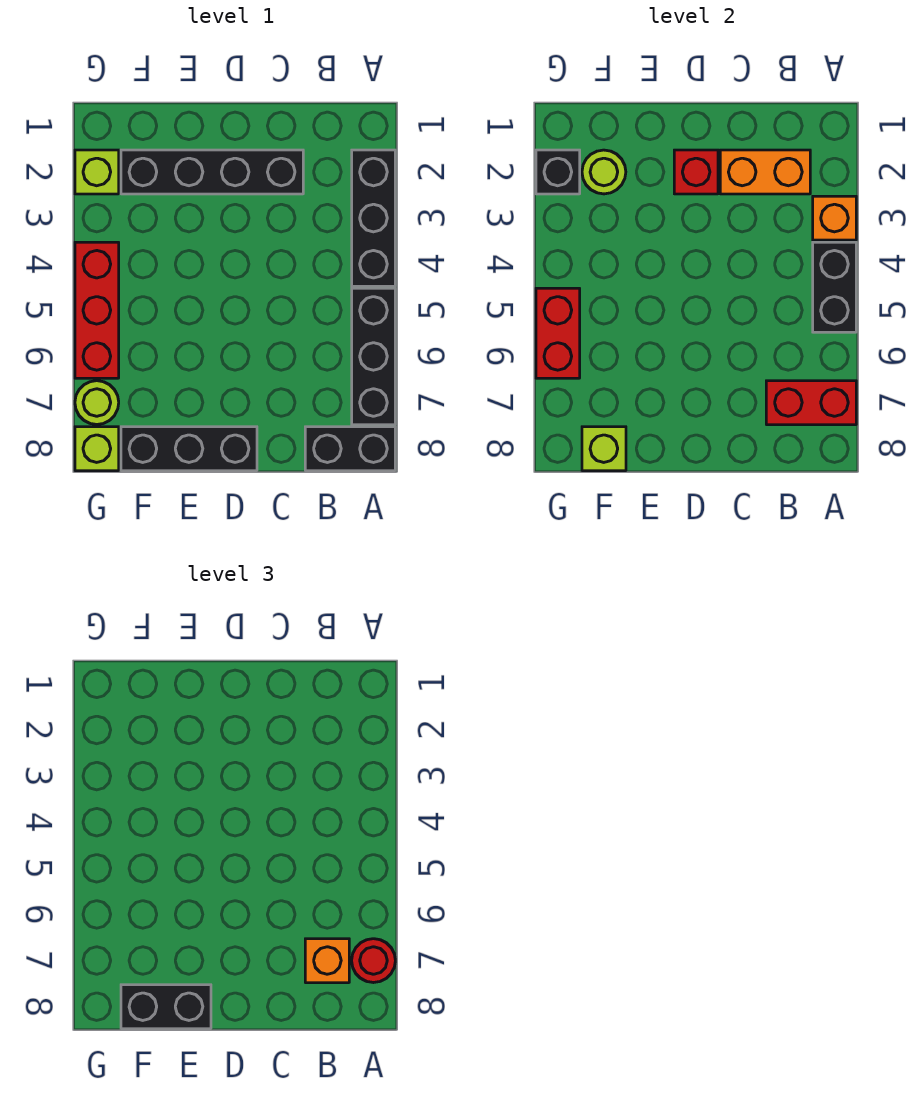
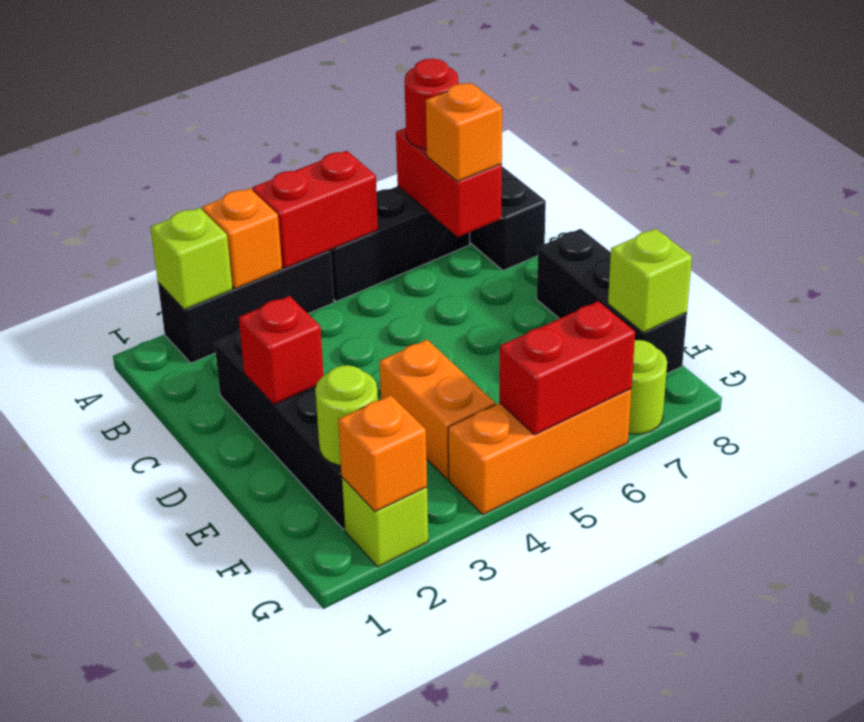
black brick A4:A5 level 2 -> red brick A4:A5 level 2
orange brick B2:C2 level 2 -> orange brick E4:F4 level 1
black brick E8:F8 level 3 -> none
black brick G2 level 2 -> orange brick G2 level 2
red brick G4:G6 level 1 -> orange brick G4:G6 level 1
lime brick G8 level 1 -> lime brick A2 level 2

